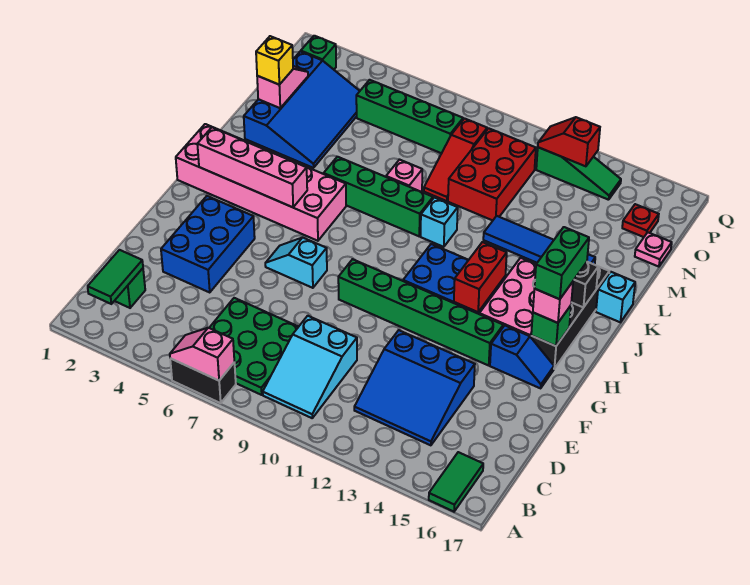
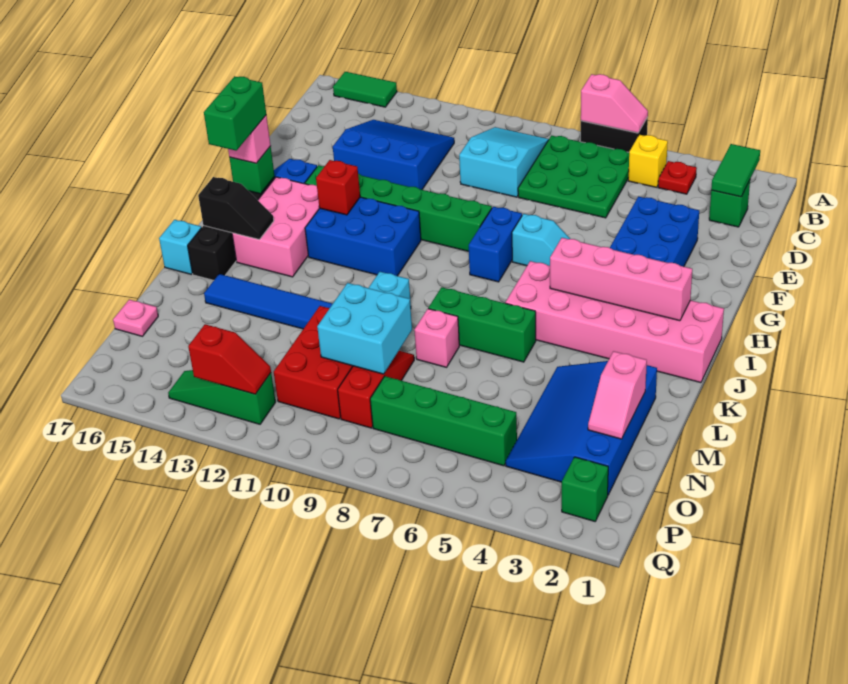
green tile A16:B16 level 1 -> green tile A15:A16 level 1
none -> blue brick G8:H8 level 1
red brick H13:I13 level 2 -> red brick H13 level 2
green brick K6:K9 level 1 -> green brick K6:K8 level 1
yellow brick M2 level 3 -> yellow brick B5 level 1
none -> cyan brick M9:N10 level 2
red plate O16 level 1 -> red plate B4 level 1

